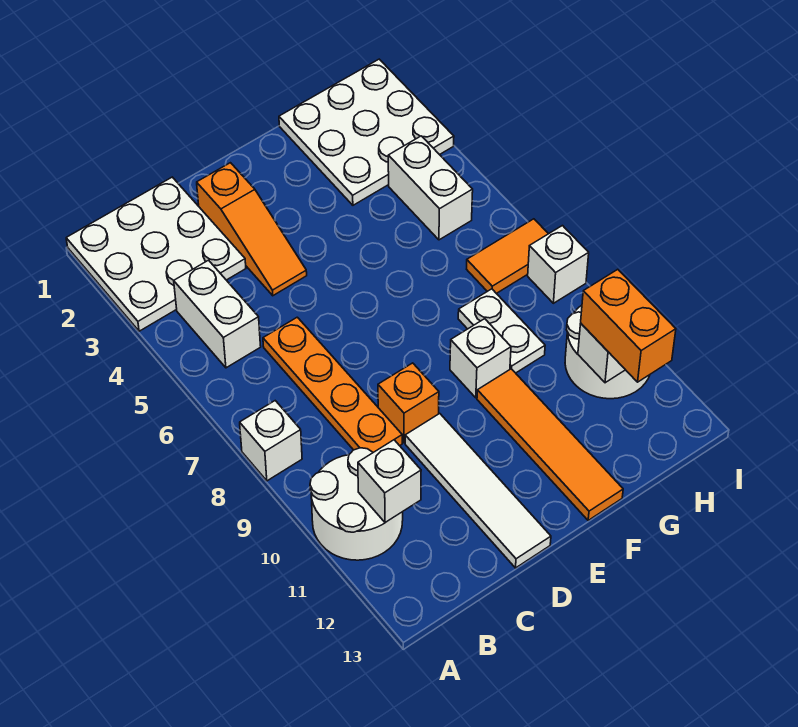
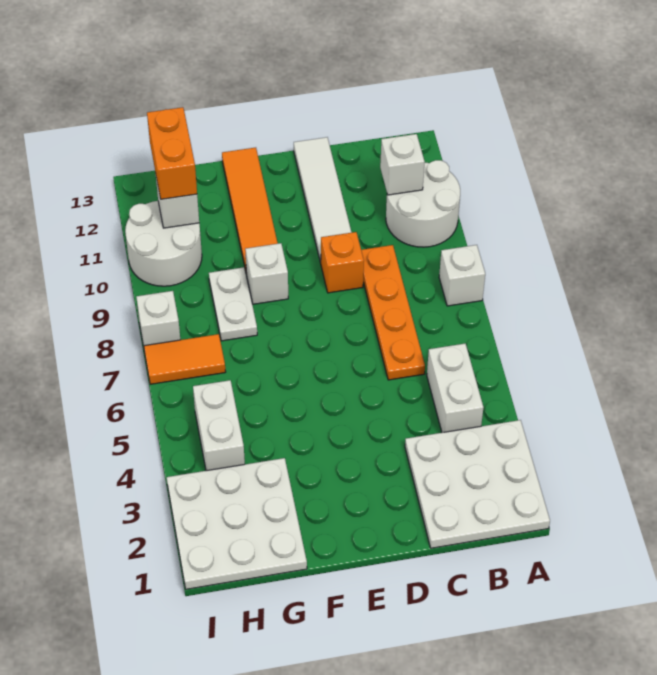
orange slope D2:D4 level 1 top 2 -> none

